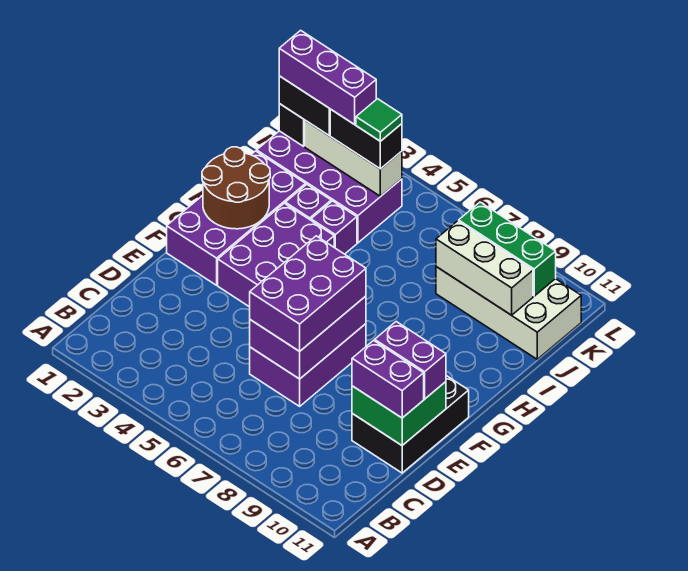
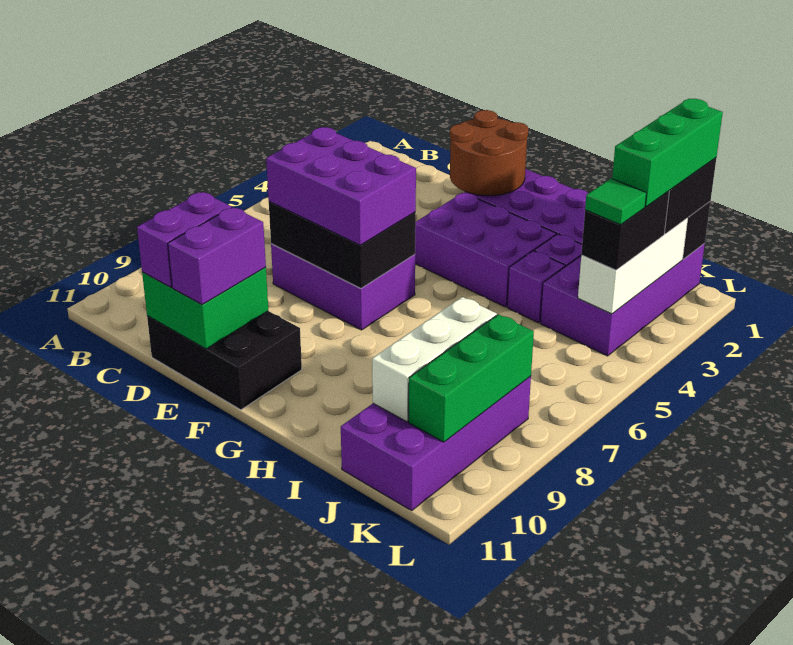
purple brick D6:F7 level 2 -> black brick D6:F7 level 2
brown round brick G1:H2 level 2 -> brown round brick E1:F2 level 2
white brick J8:K11 level 1 -> purple brick J8:K11 level 1
purple brick K1:K3 level 4 -> green brick K1:K3 level 4

